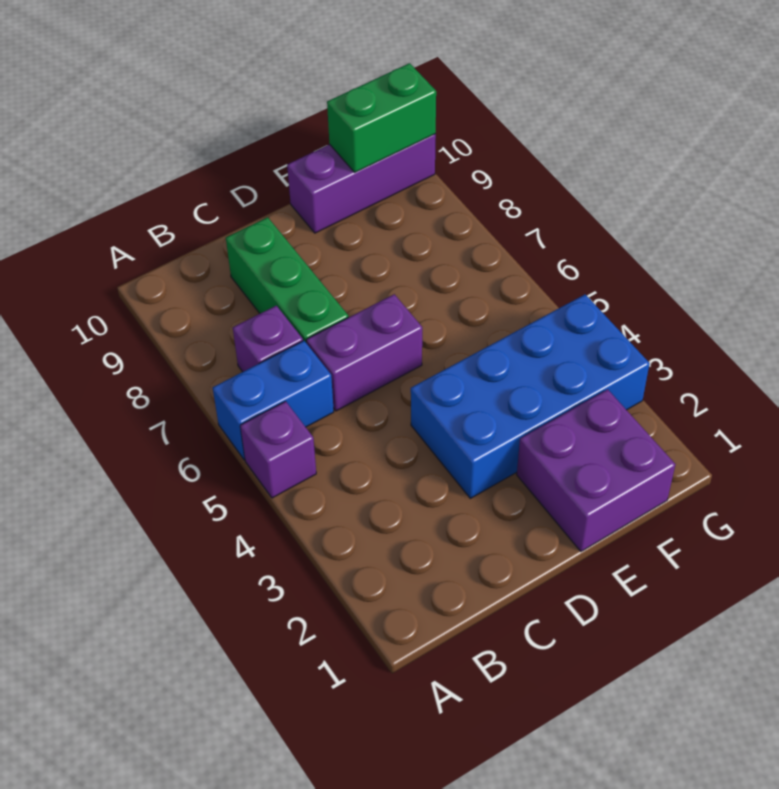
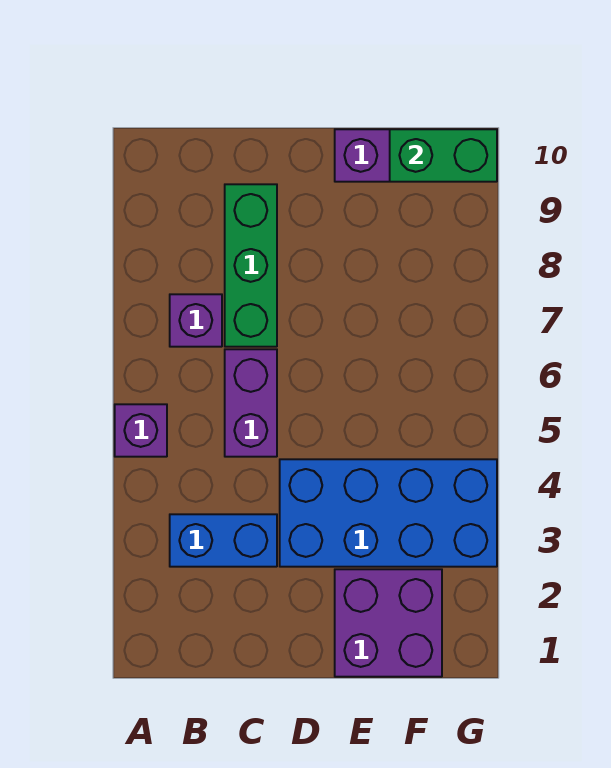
blue brick A6:B6 level 1 -> blue brick B3:C3 level 1
purple brick C6:D6 level 1 -> purple brick C5:C6 level 1

